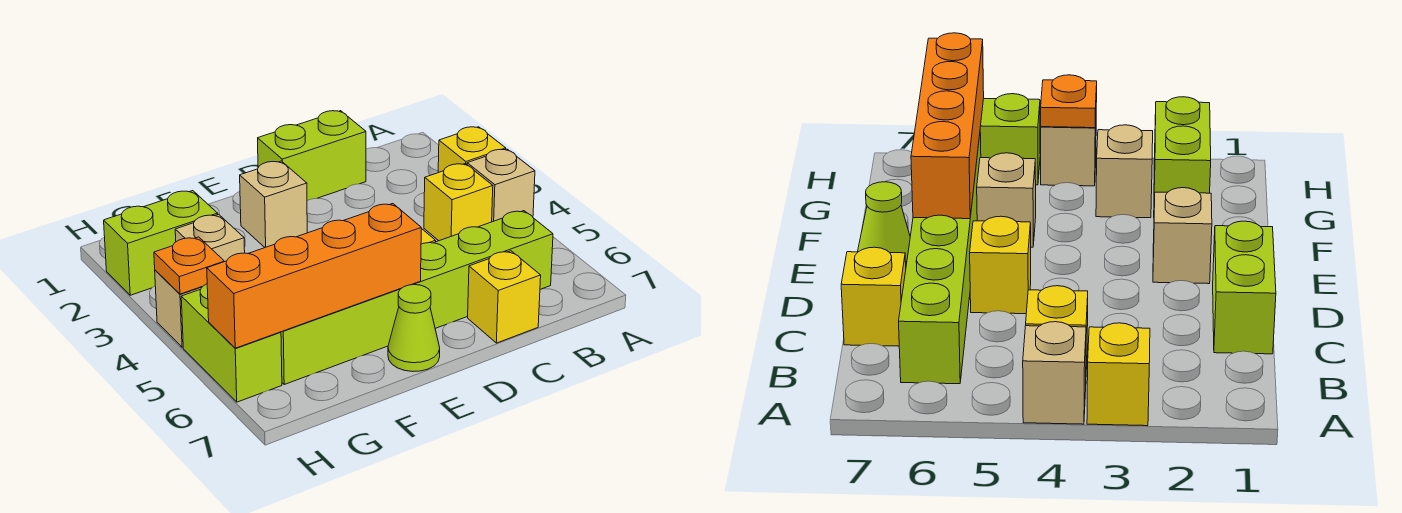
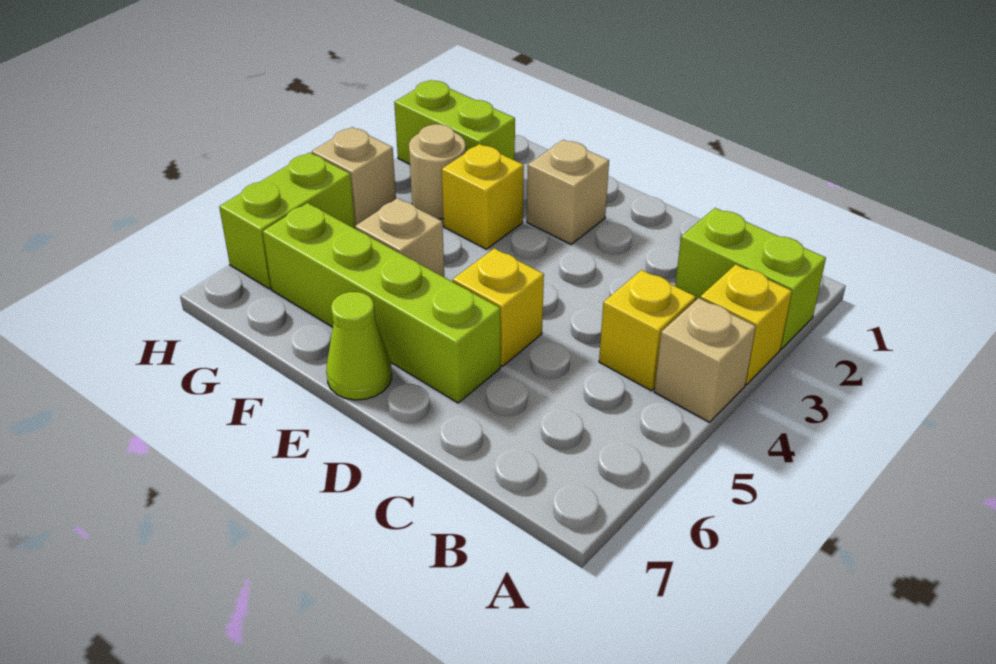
lime brick B6:G6 level 1 -> lime brick D6:G6 level 1
lime brick C1:D1 level 1 -> lime brick A2:B2 level 1
yellow brick C7 level 1 -> yellow brick F3 level 1
orange brick E6:H6 level 2 -> none
tan brick G3 level 1 -> tan round brick G3 level 1
orange plate H4 level 2 -> none

